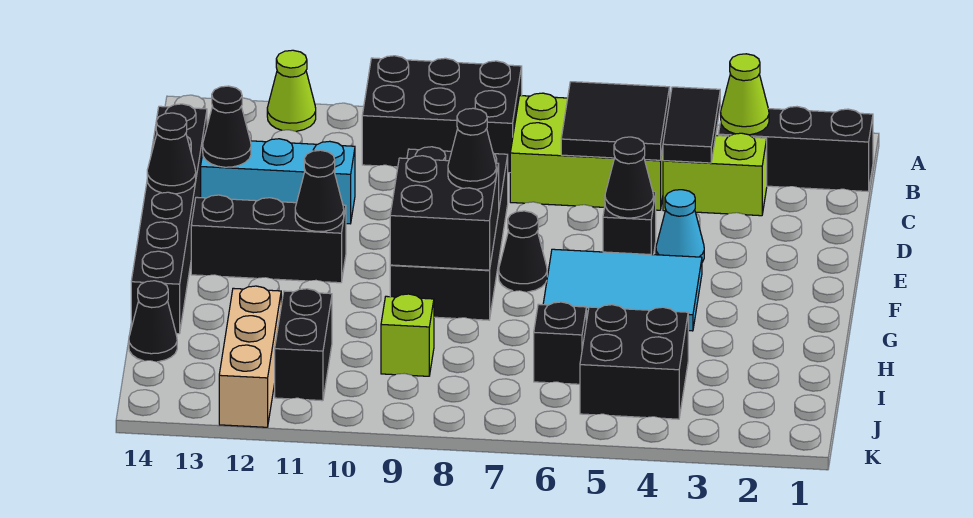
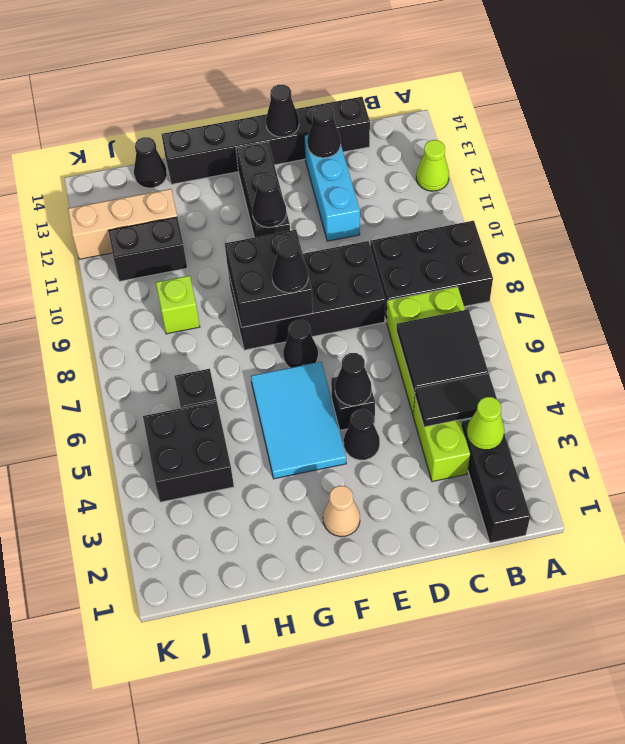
black brick A8:B10 level 1 -> black brick A8:C9 level 1
cyan cone E4 level 1 -> black cone E4 level 1
none -> tan cone F2 level 1

